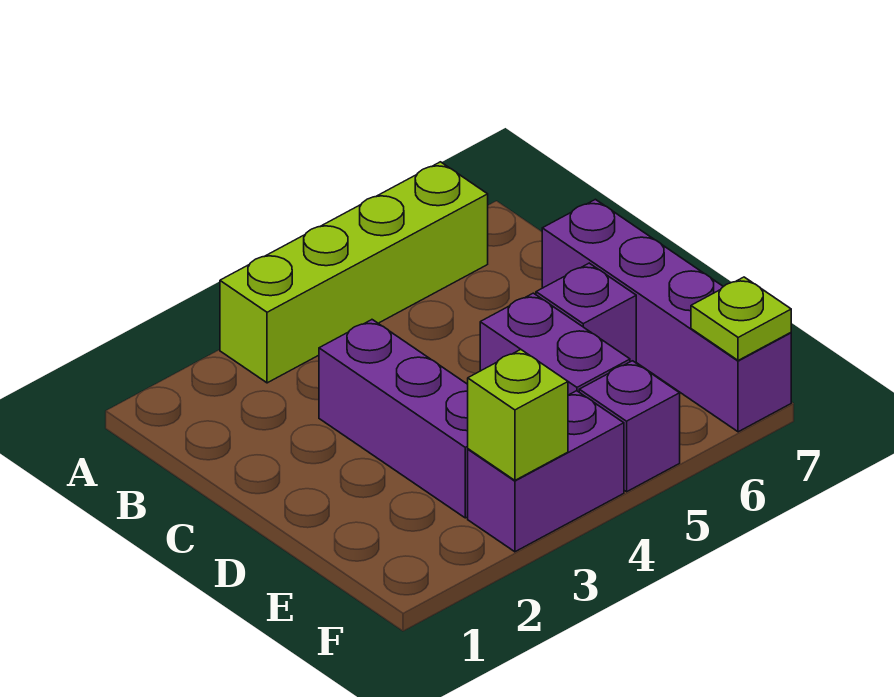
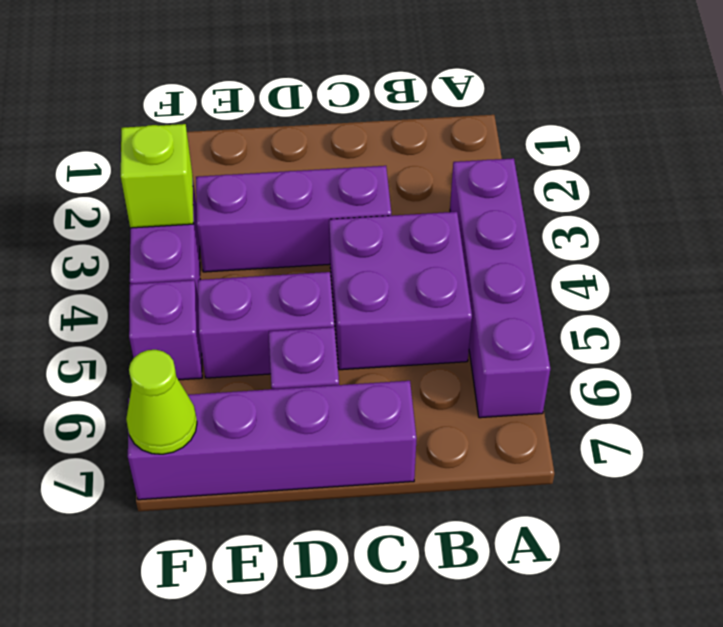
lime brick A3:A6 level 1 -> purple brick A3:A6 level 1
none -> purple brick B4:C5 level 1
lime plate F7 level 2 -> lime cone F7 level 2

